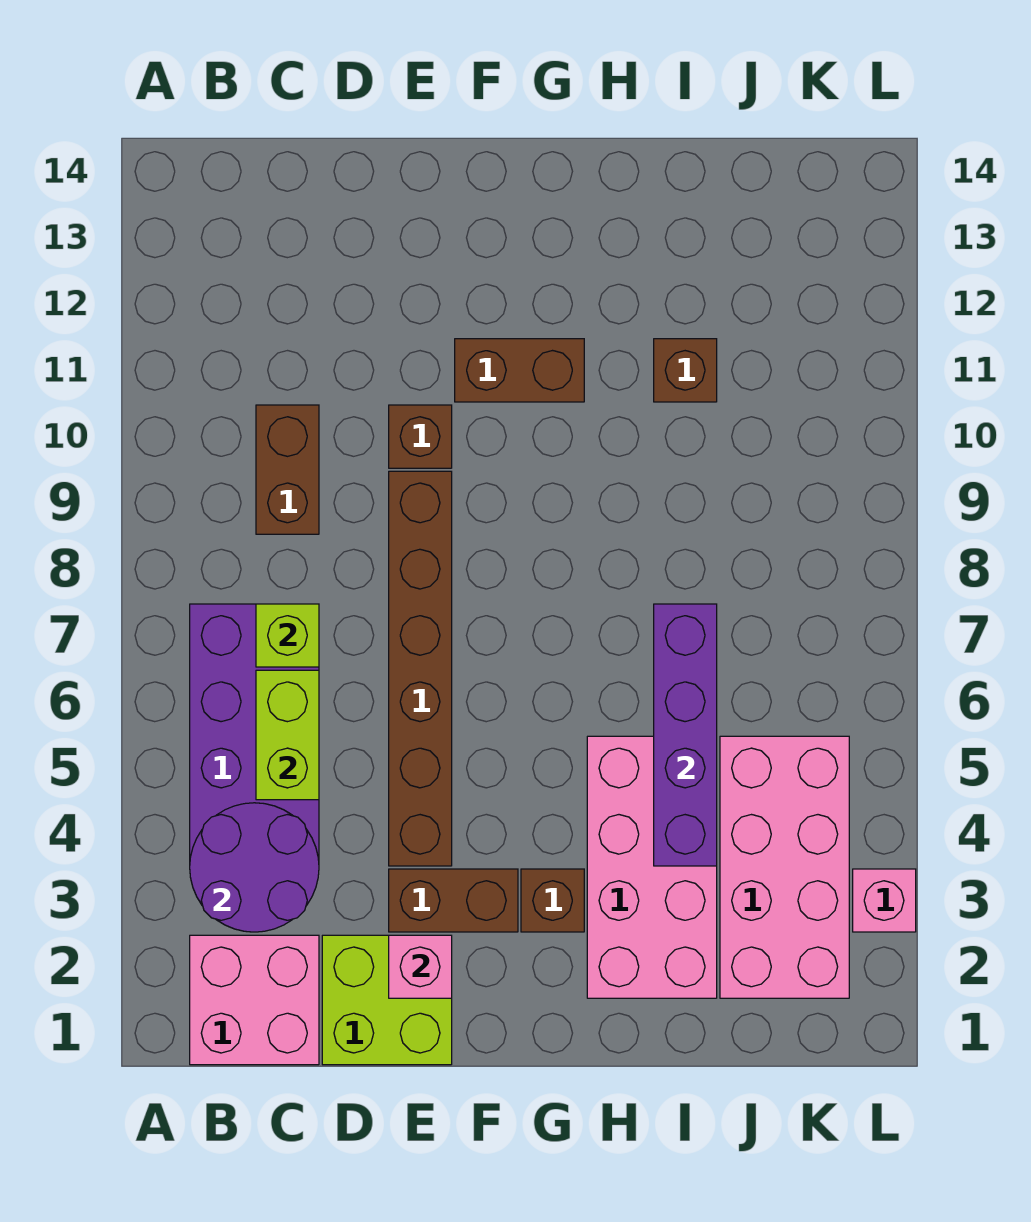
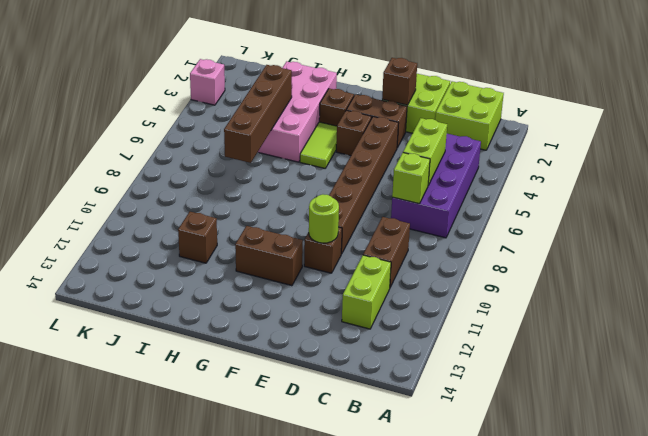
pink brick B1:C2 level 1 -> lime brick B1:C2 level 1
purple round brick B3:C4 level 2 -> none
none -> lime brick C11:C12 level 1
pink brick E2 level 2 -> brown brick E2 level 2
none -> lime round brick E10 level 2
none -> brown brick F4 level 1
none -> lime tile G4:G5 level 1
purple brick I4:I7 level 2 -> brown brick I4:I7 level 2
pink brick J2:K5 level 1 -> none

